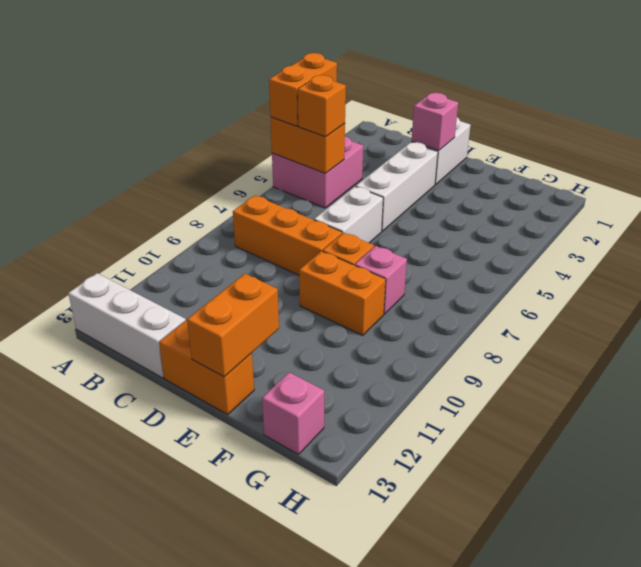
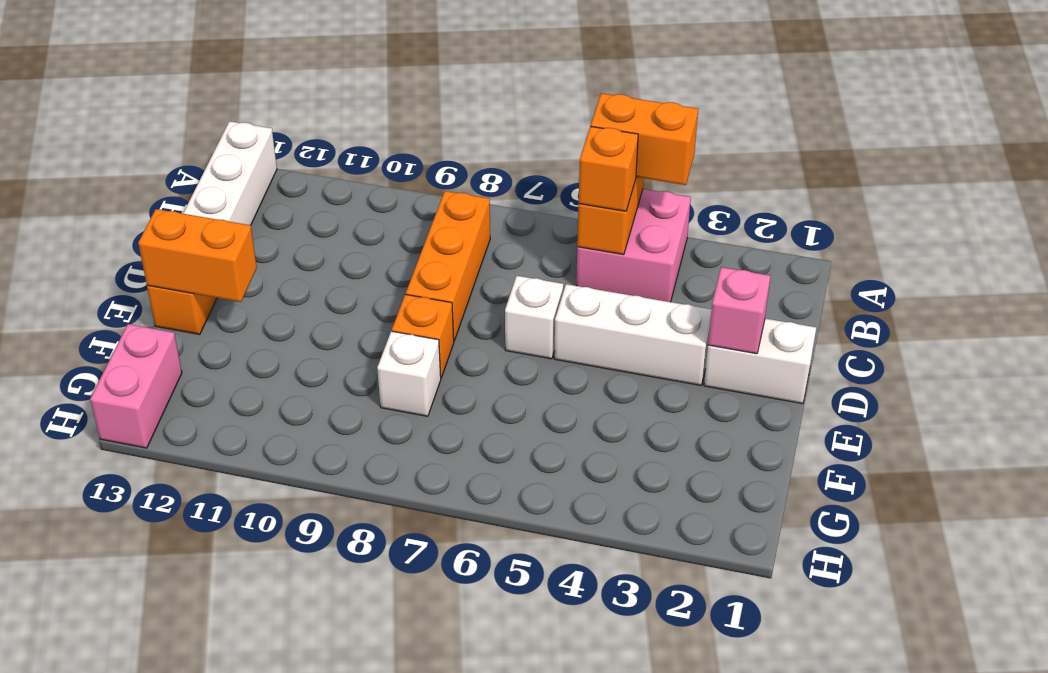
white brick D6:D7 level 1 -> white brick D6 level 1
orange brick E9:F9 level 1 -> none
pink brick F8 level 1 -> white brick F8 level 1
pink brick G13 level 1 -> pink brick G13:H13 level 1

